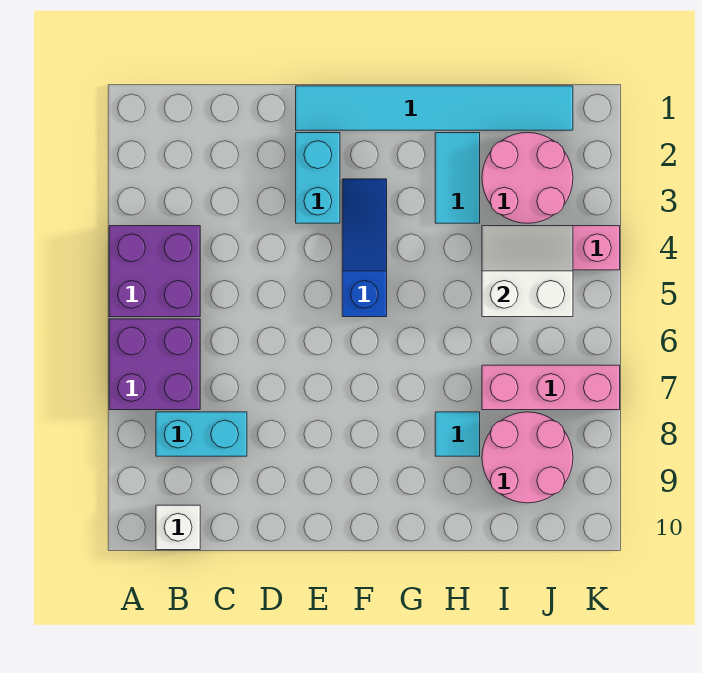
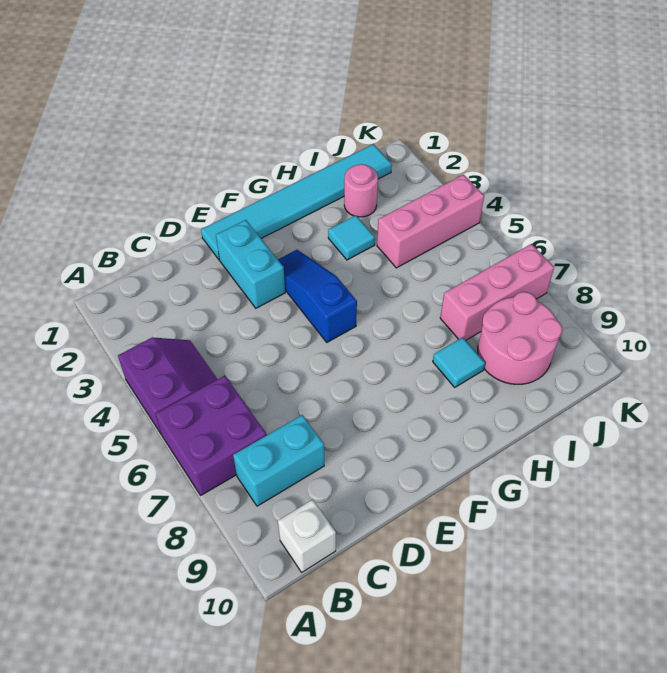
purple brick A4:B5 level 1 -> purple slope A4:B5 level 1 top A
cyan tile H2:H3 level 1 -> cyan tile H3 level 1
pink round brick I2:J3 level 1 -> pink round brick I2 level 1
white slope I4:J5 level 2 top 5 -> none

